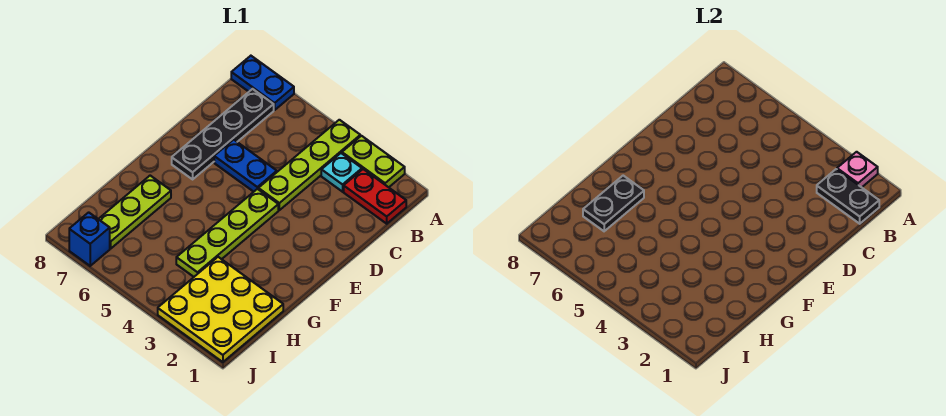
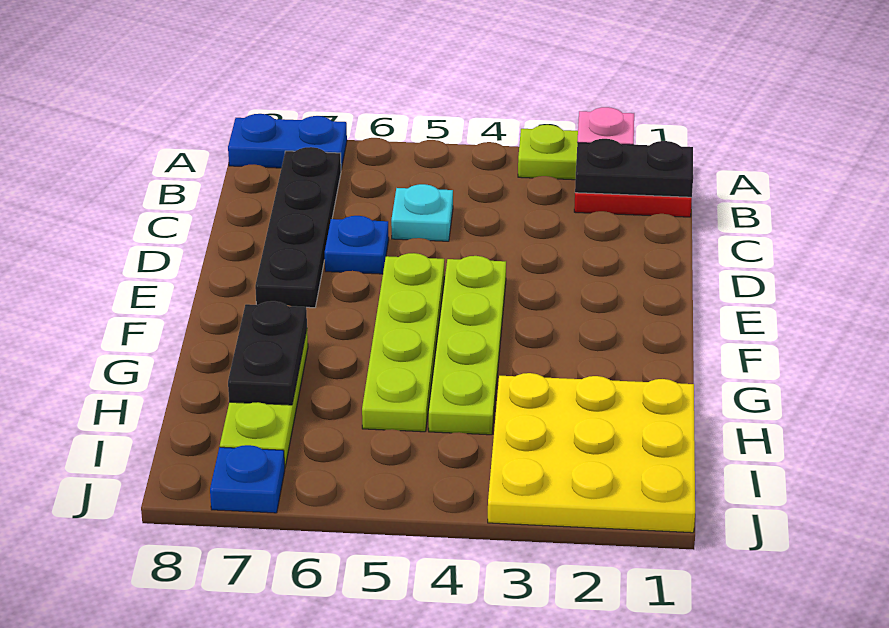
lime plate A4:D4 level 1 -> lime plate E5:H5 level 1
cyan plate B3 level 1 -> cyan plate C5 level 1
blue plate D5:D6 level 1 -> blue plate D6 level 1
blue brick J7 level 1 -> blue plate J7 level 1

